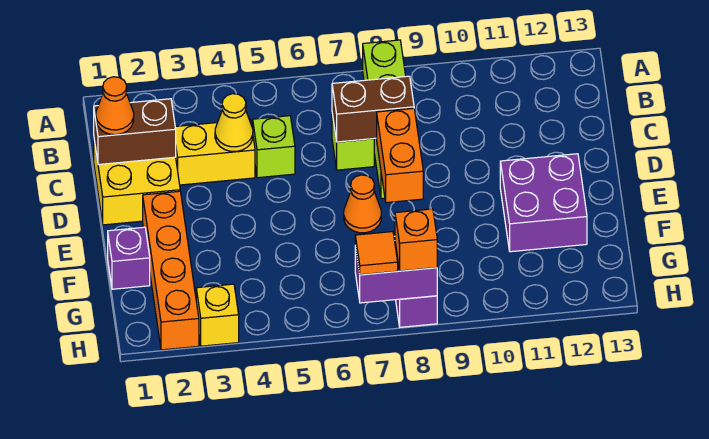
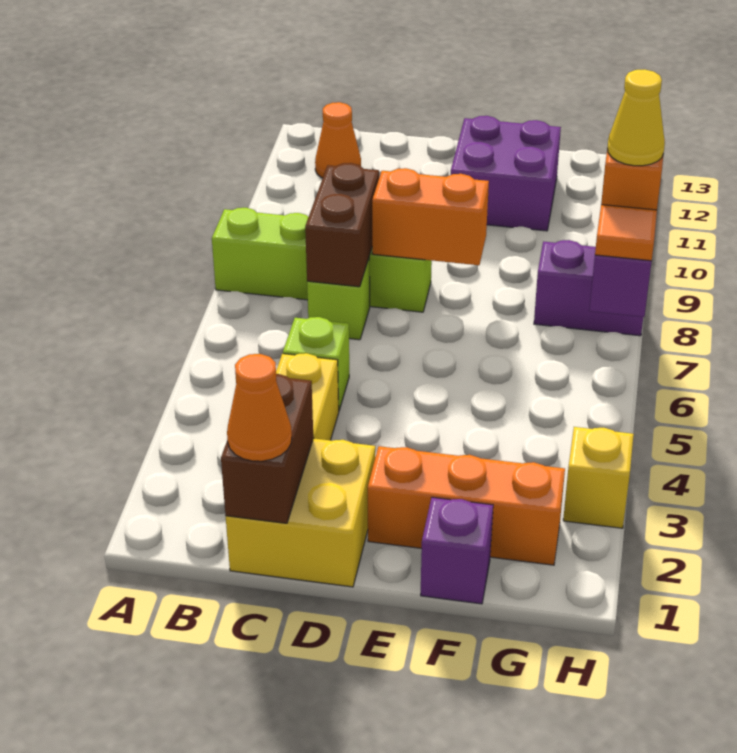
yellow cone C4 level 2 -> yellow cone H8 level 4
orange brick E2:H2 level 1 -> orange brick E2:G2 level 1
orange cone E7 level 1 -> orange cone B12 level 1

